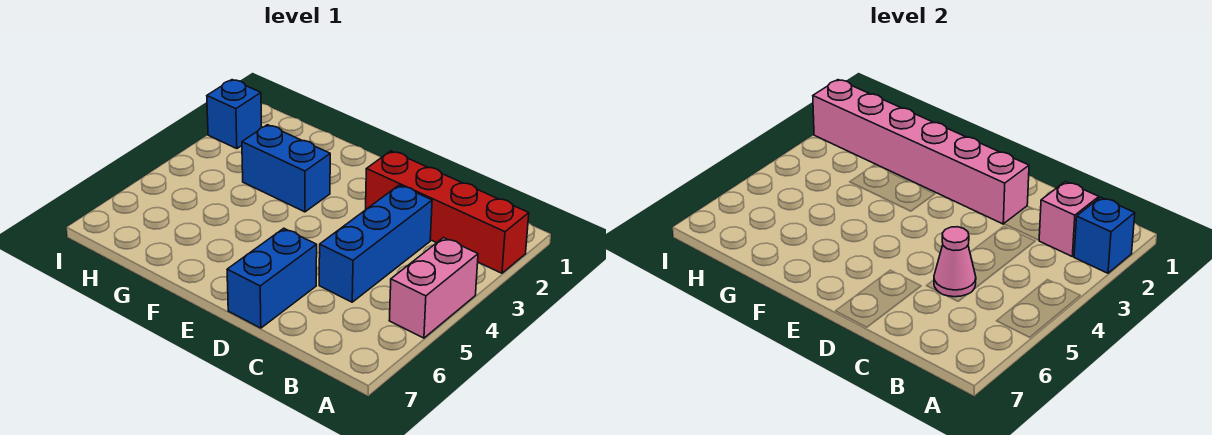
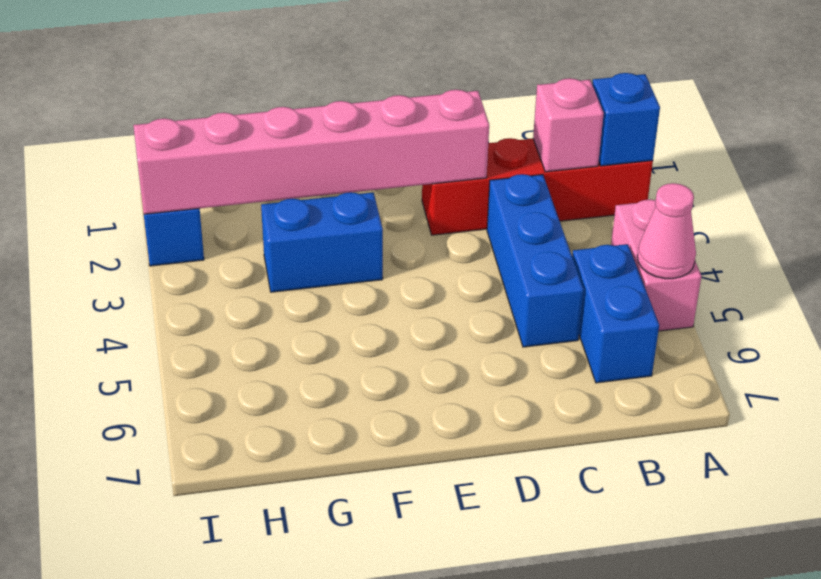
pink cone C5 level 2 -> pink cone A5 level 2
blue brick D6:D7 level 1 -> blue brick B5:B6 level 1

